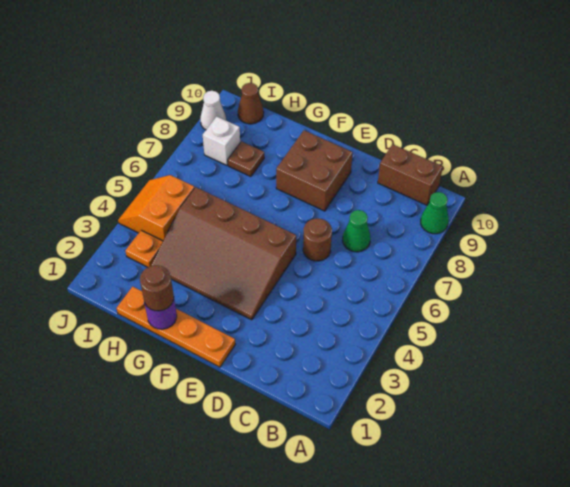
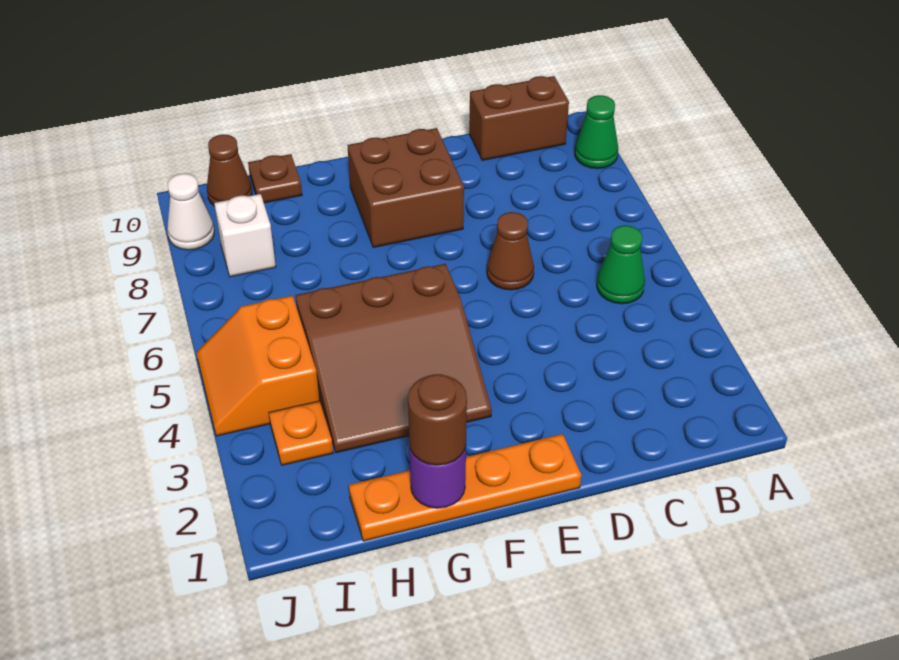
green cone C7 level 1 -> green cone B5 level 1
brown round brick D6 level 1 -> brown cone D6 level 1
brown slope E3:H5 level 1 top 5 -> brown slope F3:H5 level 1 top 5
brown plate H8 level 1 -> brown plate H10 level 1

